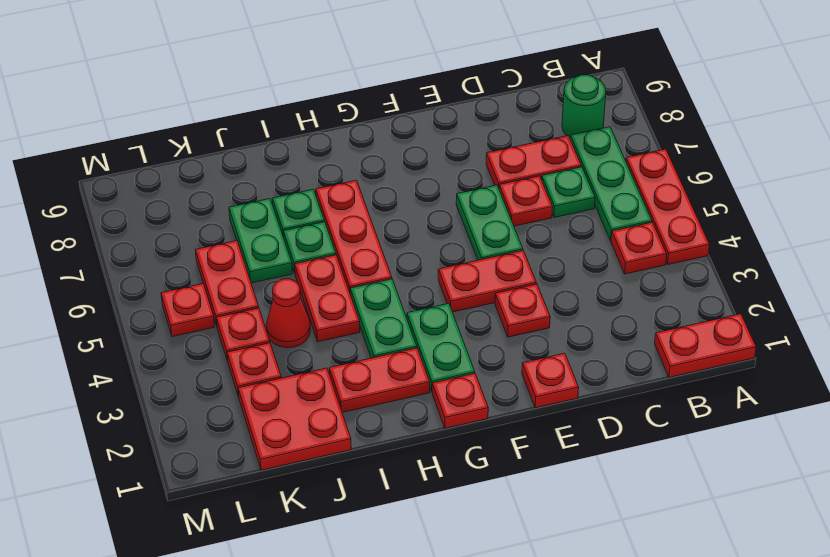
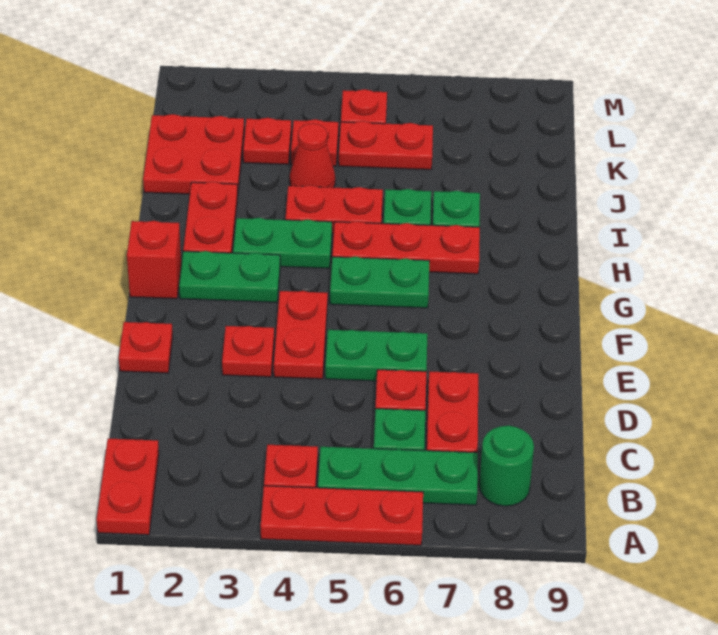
red plate G1 level 1 -> red brick G1 level 1
green plate J6:J7 level 1 -> green plate G5:G6 level 1

